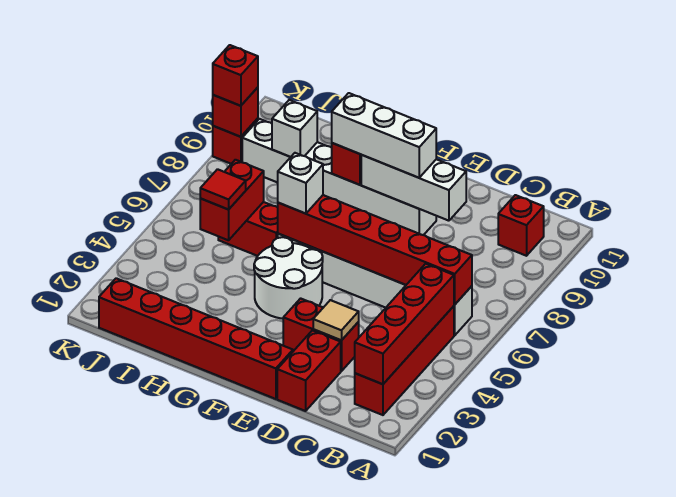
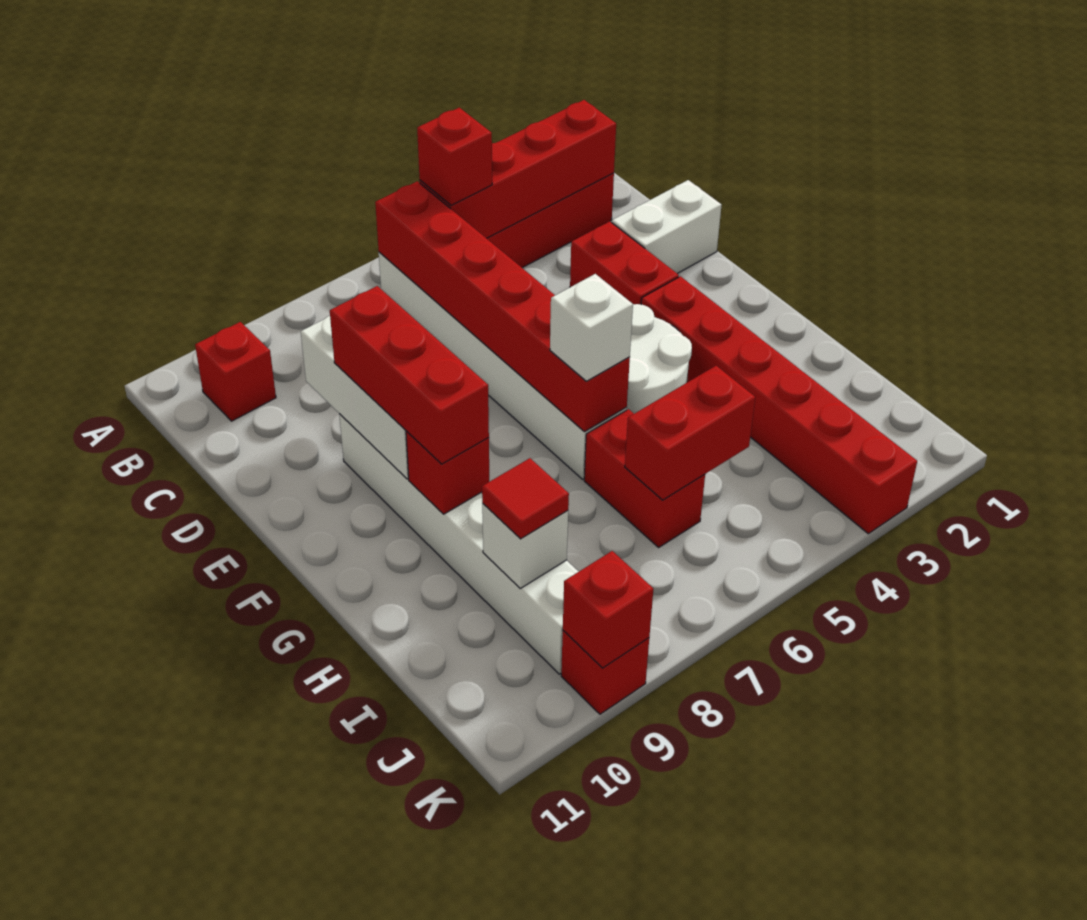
red brick D1:D2 level 1 -> white brick D1:D2 level 1
tan tile D3 level 2 -> none
red brick E1:J1 level 1 -> red brick F3:K3 level 1
white brick E9:G9 level 3 -> red brick E9:G9 level 3
red tile I5 level 3 -> red tile I9 level 3
red brick K9 level 3 -> red brick B5 level 3

